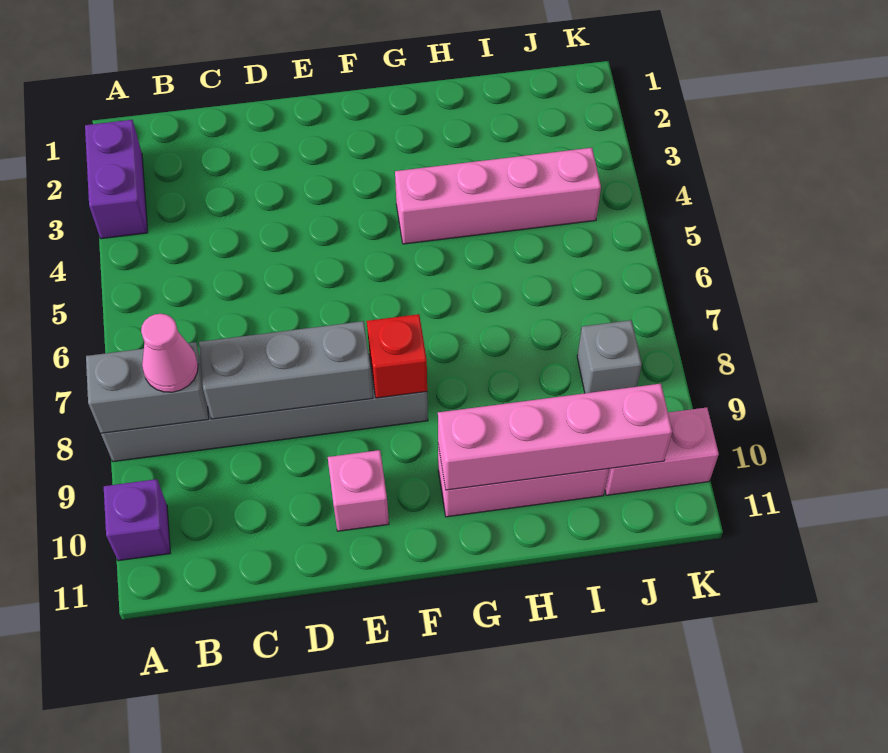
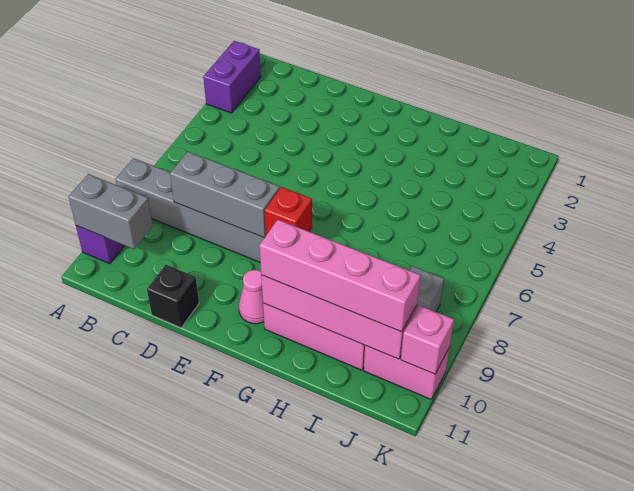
grey brick A8:B8 level 2 -> grey brick A10:B10 level 2
pink cone B8 level 3 -> pink cone F10 level 1
none -> black brick D11 level 1
pink brick E10 level 1 -> pink brick K10 level 2
pink brick G4:J4 level 1 -> pink brick G10:J10 level 3

